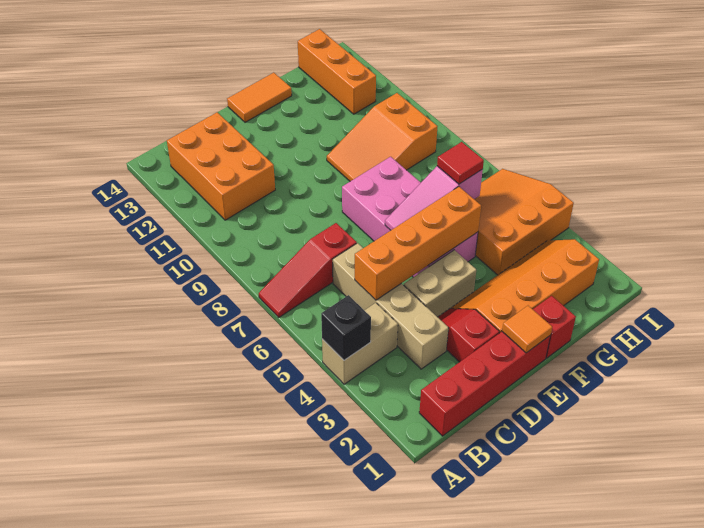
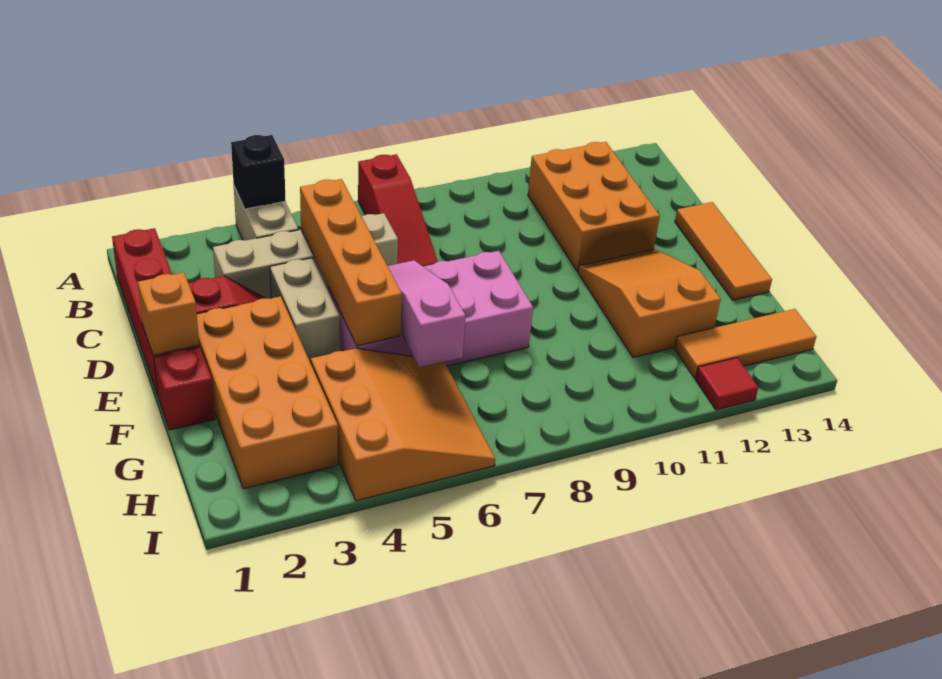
red slope A7:C7 level 1 top C -> red slope A7:C7 level 1 top A
orange brick B11:C13 level 1 -> orange brick B11:D12 level 1
orange tile E1 level 2 -> orange brick E1 level 2
orange slope E2:H3 level 1 top 2 -> orange brick E2:H3 level 1
orange tile E14:F14 level 1 -> orange tile D14:F14 level 1
orange slope F9:H10 level 1 top H -> orange slope E11:G12 level 1 top G
red tile G6 level 3 -> red tile I12 level 1
orange brick H12:H14 level 1 -> orange tile H12:H14 level 1

